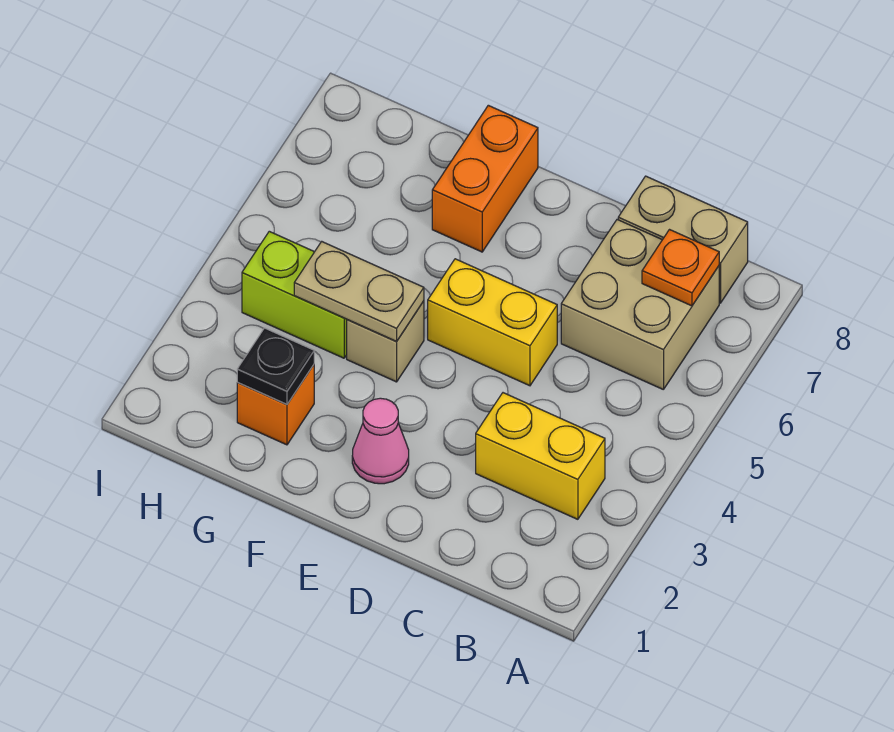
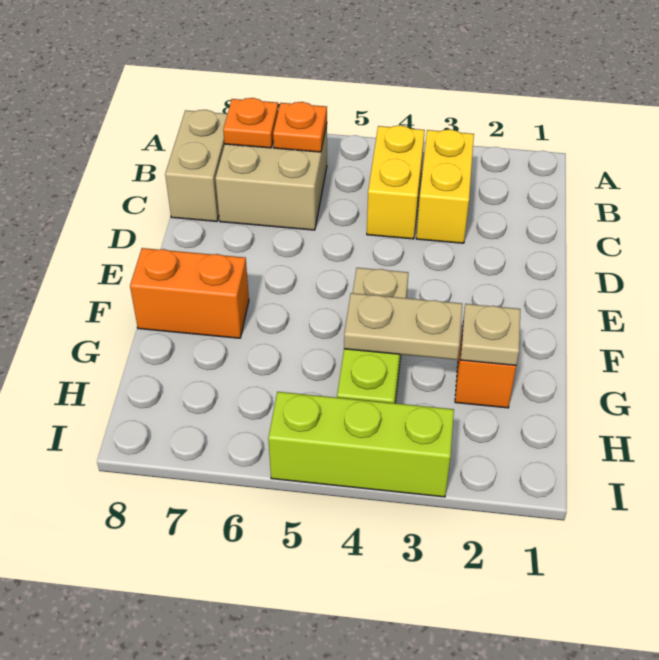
none -> orange plate B6 level 2
yellow brick D5:E5 level 1 -> yellow brick B4:C4 level 1
pink cone E2 level 1 -> none
tan plate F4:G4 level 2 -> tan plate G3:G4 level 2
black plate G2 level 2 -> tan plate G2 level 2
none -> lime brick I3:I5 level 1

